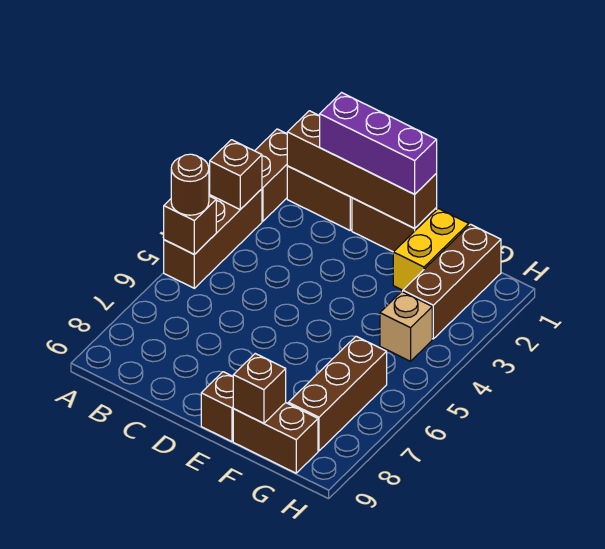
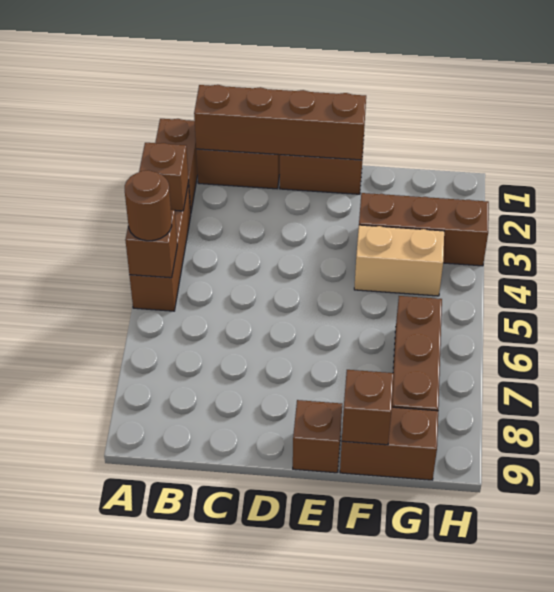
purple brick C1:E1 level 3 -> none
yellow brick F1:F2 level 1 -> none
brown brick G1:G3 level 1 -> brown brick F3:H3 level 1
tan brick G4 level 1 -> tan brick F4:G4 level 1

